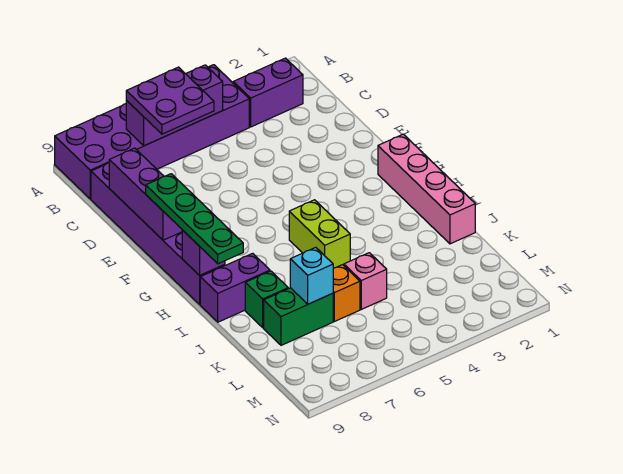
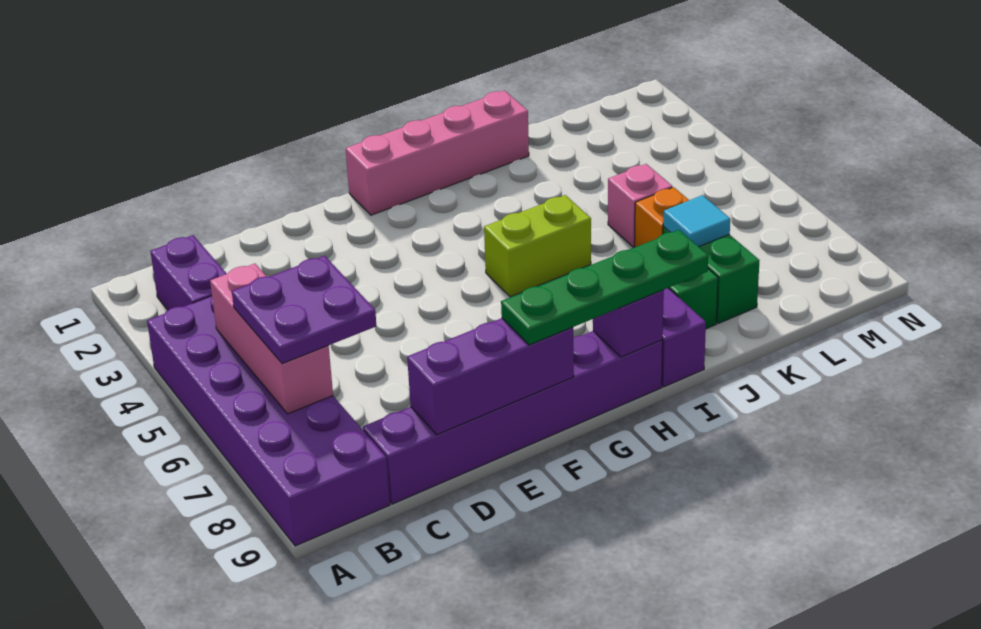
purple brick B5:B7 level 2 -> pink brick B5:B7 level 2
cyan brick K7 level 2 -> cyan tile K7 level 2

